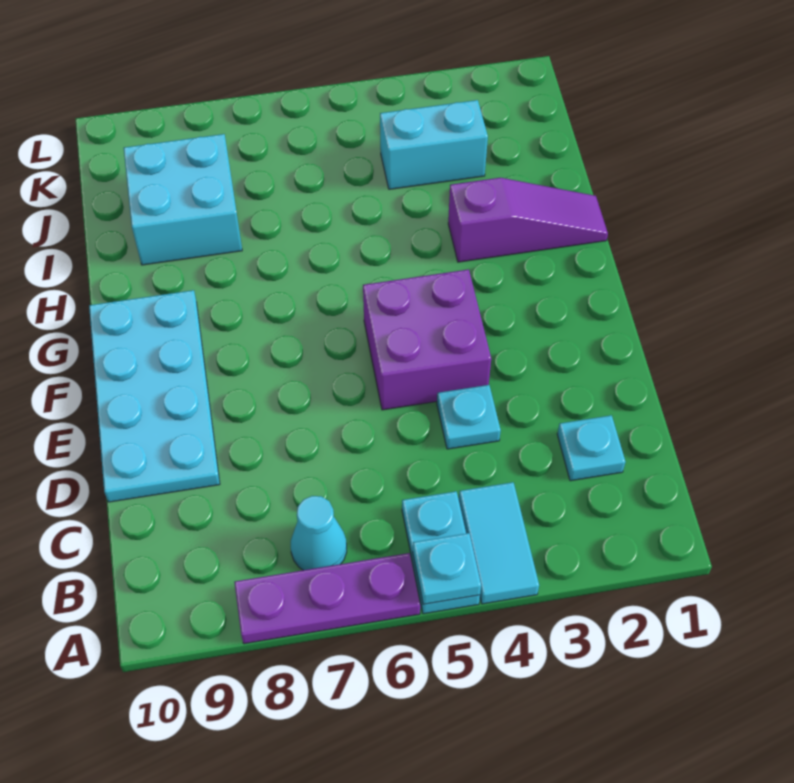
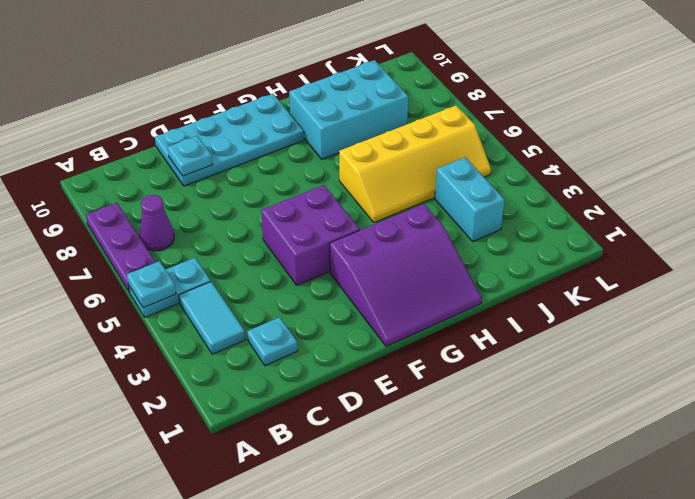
cyan tile A4:B4 level 1 -> cyan tile B3:B4 level 1
cyan cone B7 level 1 -> purple cone B7 level 1
cyan plate D4 level 1 -> cyan plate D9 level 2
purple slope H1:H3 level 1 top 3 -> purple slope F1:H3 level 1 top 3
none -> yellow slope H5:K6 level 1 top 6
cyan brick I8:J9 level 1 -> cyan brick H8:J9 level 1

